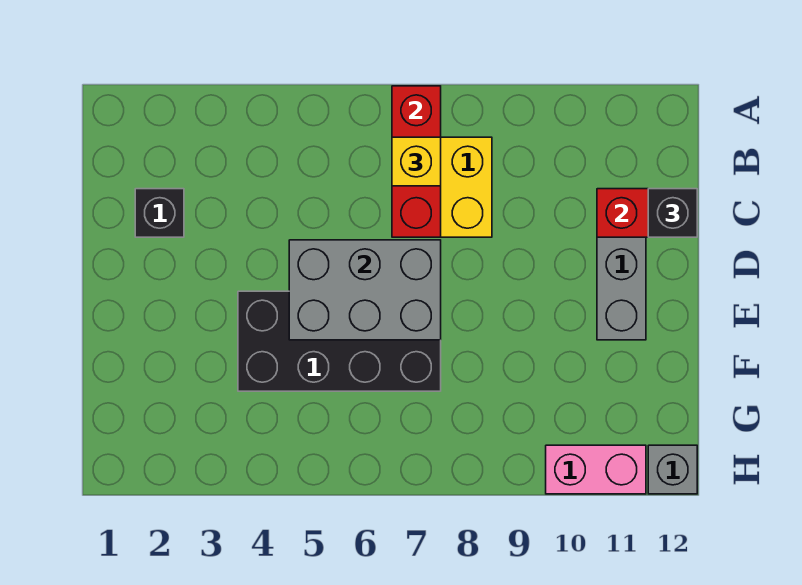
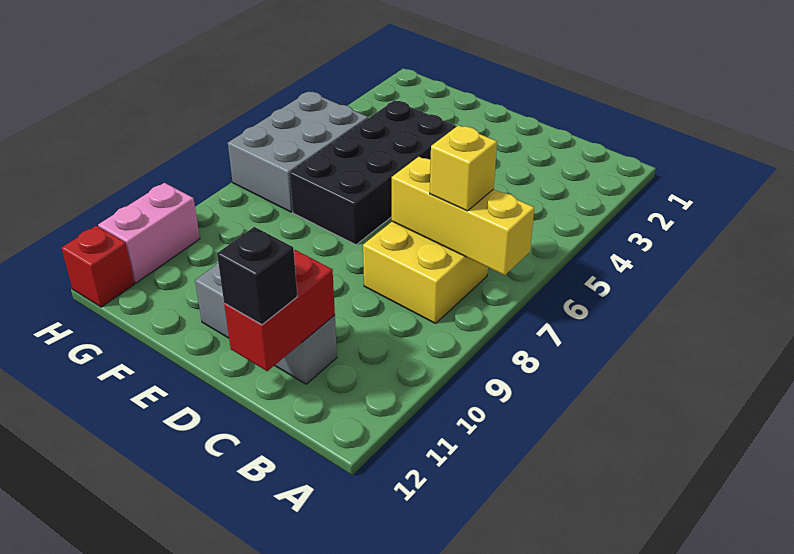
red brick A7:C7 level 2 -> yellow brick A7:C7 level 2
black brick C2 level 1 -> none
grey brick D5:E7 level 2 -> grey brick G5:H7 level 1
grey brick H12 level 1 -> red brick H12 level 1

